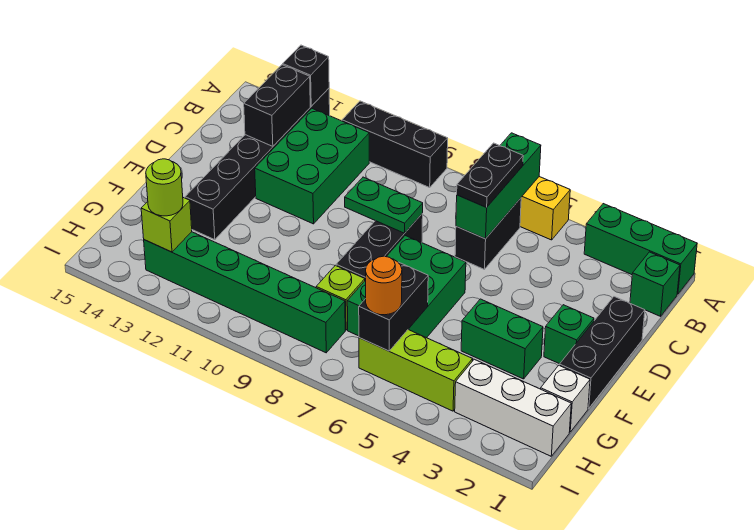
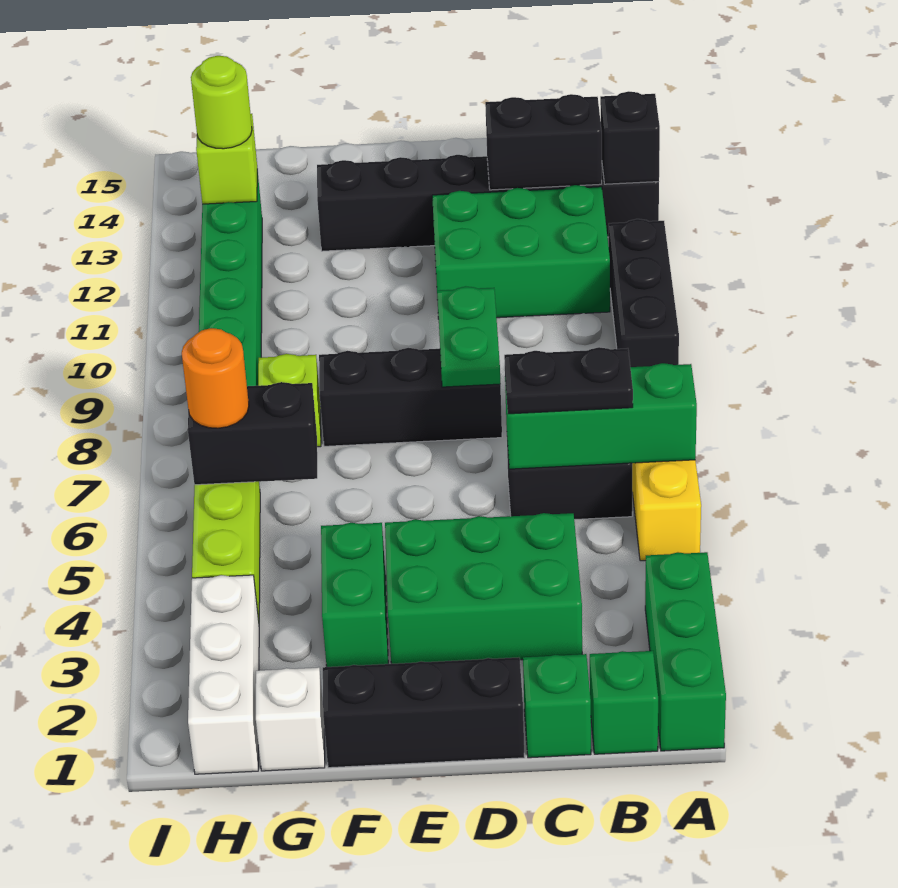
green brick E2 level 1 -> green brick C1 level 1
green brick E6:G7 level 1 -> green brick C3:E4 level 1

